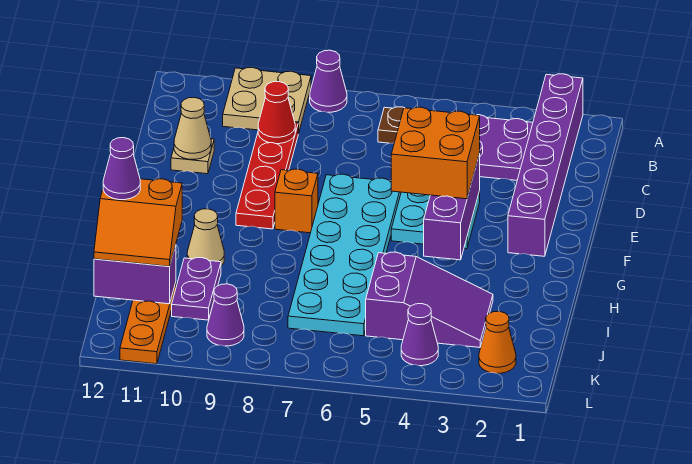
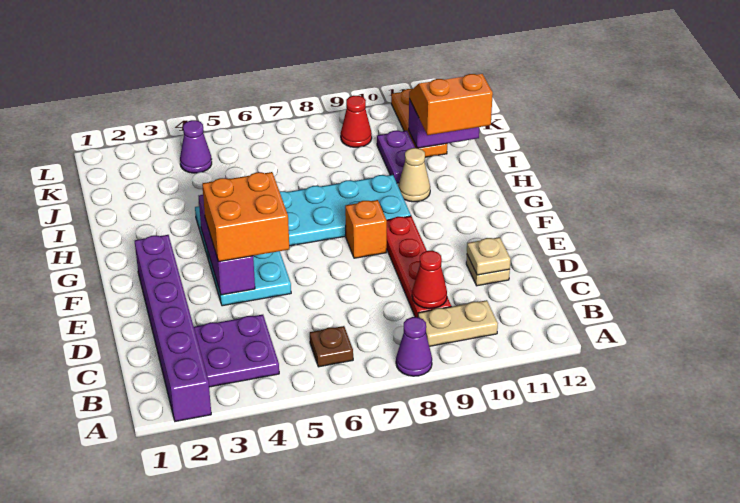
tan plate A9:B10 level 1 -> tan plate B9:B10 level 1
tan cone D11 level 2 -> tan plate D11 level 2
cyan plate E6:J7 level 1 -> cyan plate G4:H9 level 1
purple slope I3:J5 level 1 top 5 -> none
purple cone I12 level 4 -> none
orange cone K2 level 1 -> none
purple cone K9 level 1 -> red cone K9 level 1

